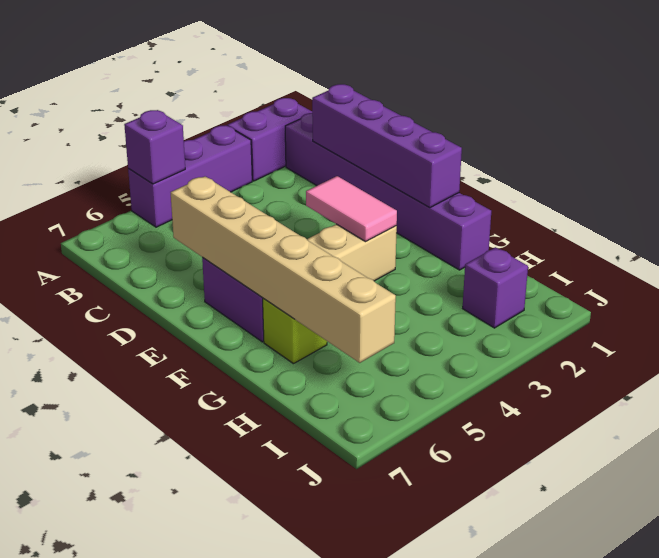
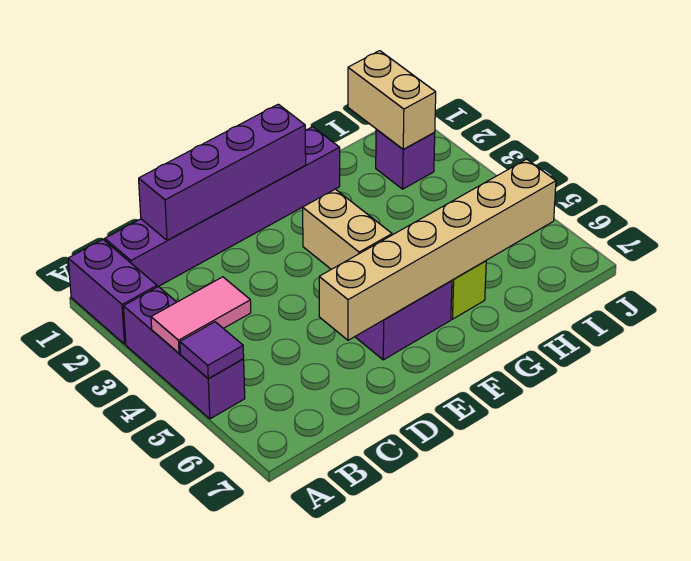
purple brick A5 level 2 -> purple tile A5 level 2
pink tile E3:F3 level 2 -> pink tile A4:B4 level 2
none -> tan brick I1:I2 level 2

